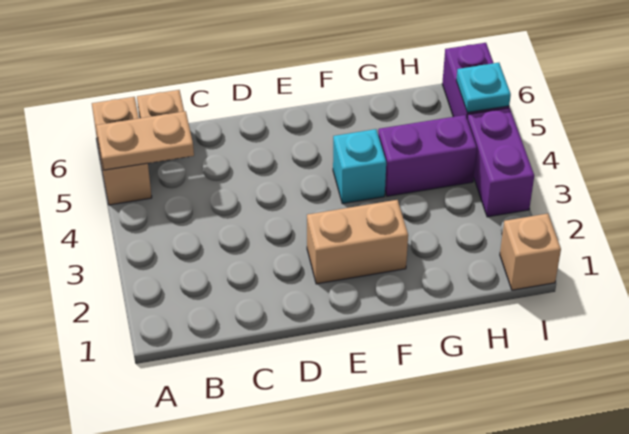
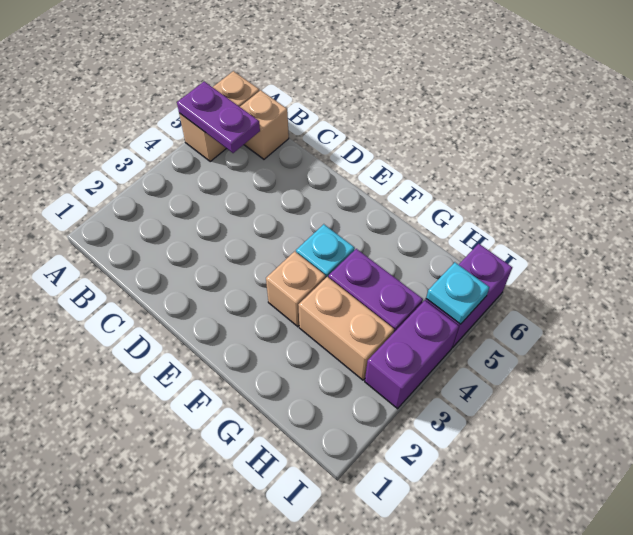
tan plate A5:B5 level 2 -> purple plate A5:B5 level 2
tan brick E2:F2 level 1 -> tan brick G3:H3 level 1
tan brick I1 level 1 -> tan brick F3 level 1

